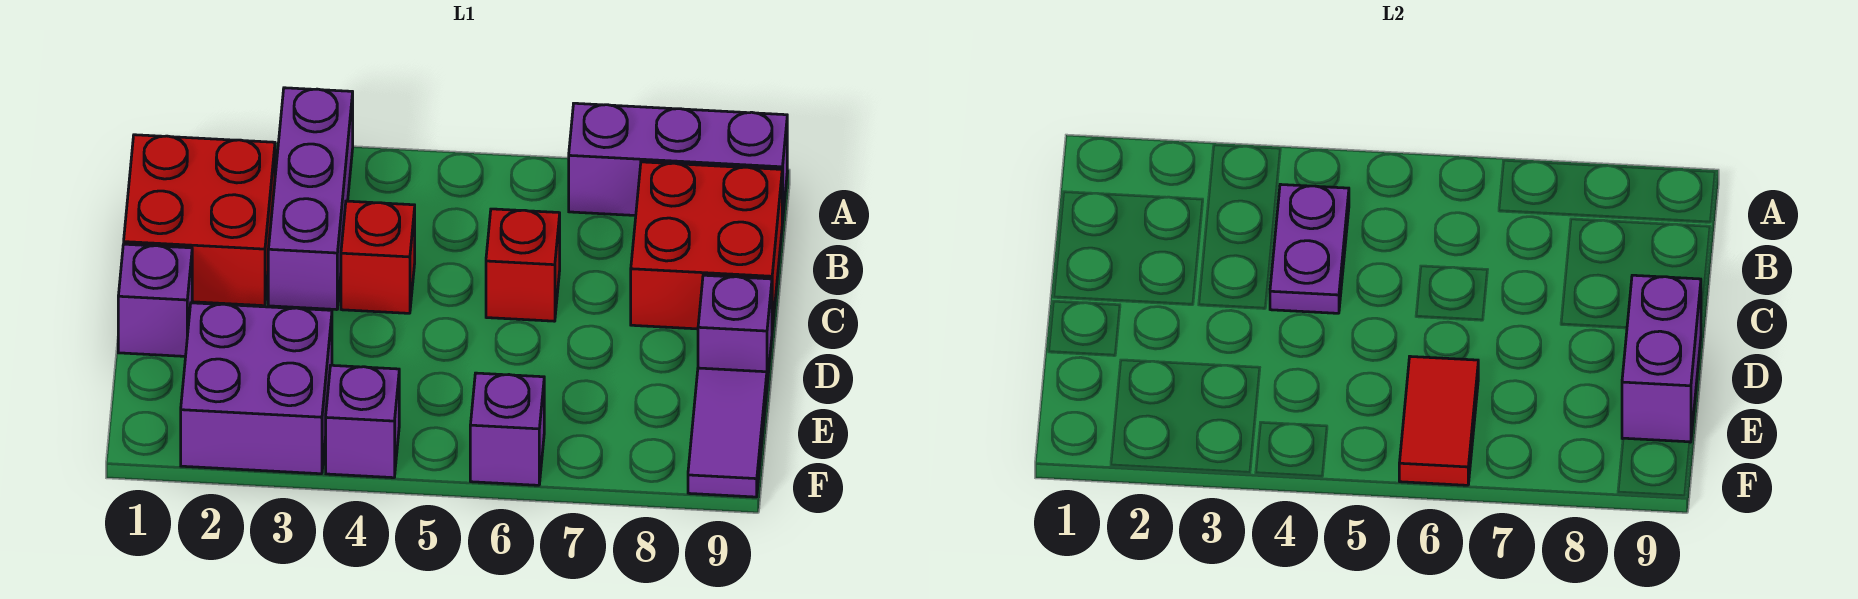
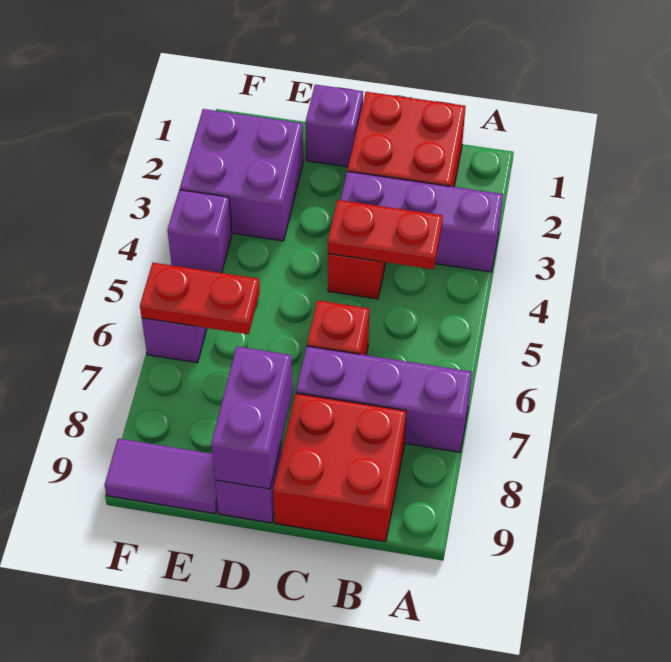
purple brick A7:A9 level 1 -> purple brick A7:C7 level 1
purple plate B4:C4 level 2 -> red plate B4:C4 level 2
purple brick D9:E9 level 2 -> purple brick D8:D9 level 2
red tile E6:F6 level 2 -> red plate E6:F6 level 2

